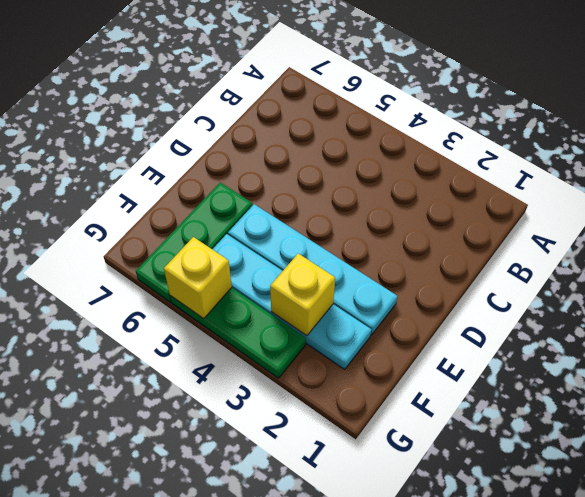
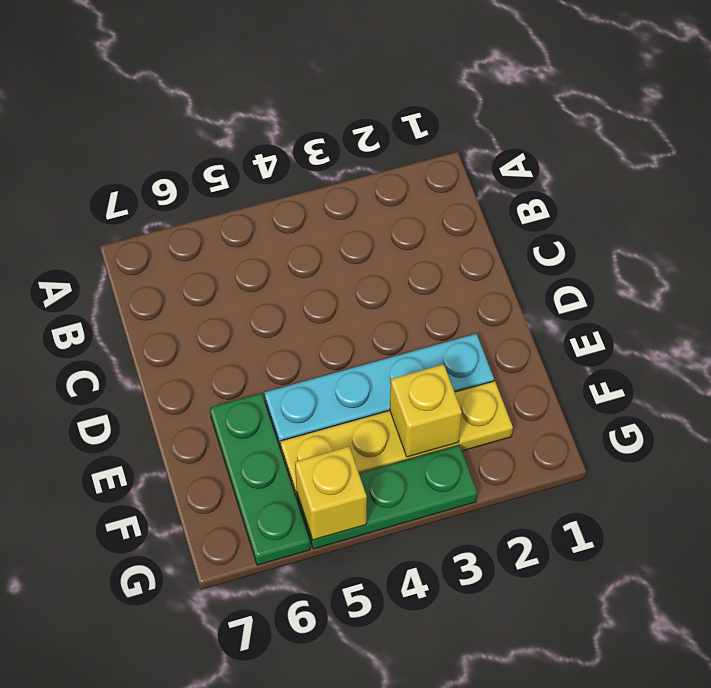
cyan plate F2:F5 level 1 -> yellow plate F2:F5 level 1

